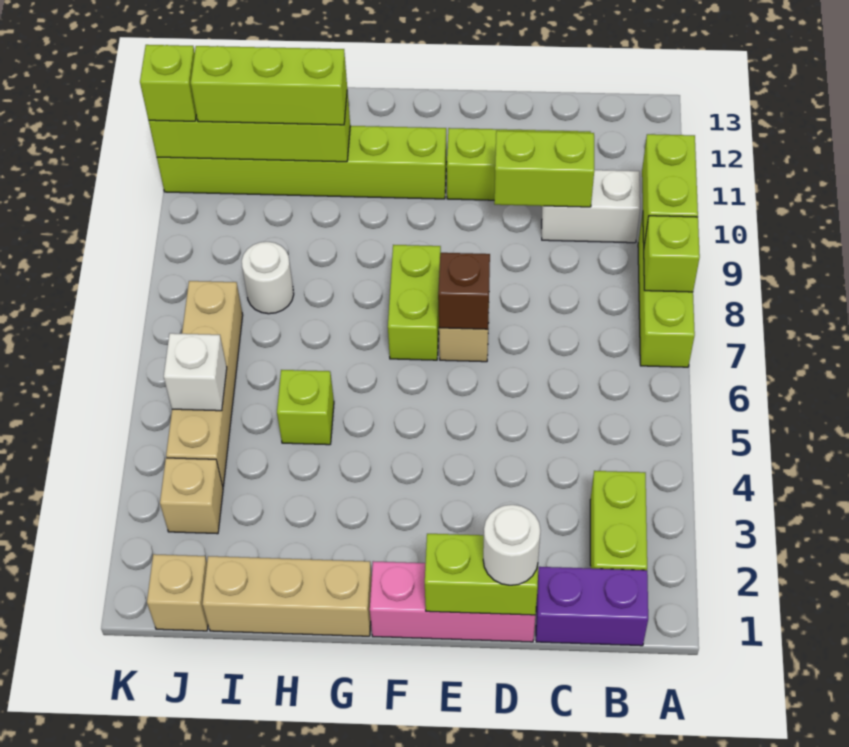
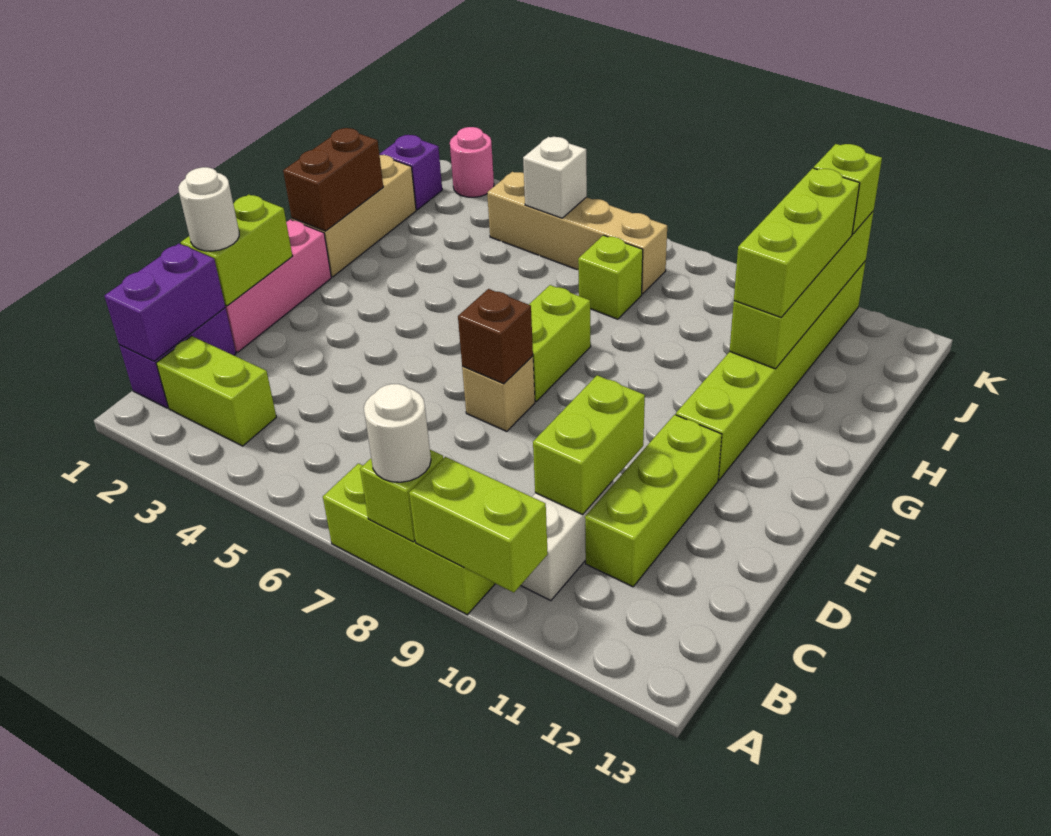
none -> purple brick B1:C1 level 2
lime brick F7:F8 level 1 -> lime brick F7:G7 level 1
none -> brown brick G1:H1 level 2
lime brick H5 level 1 -> lime brick I7 level 1
white round brick I8 level 1 -> white round brick A8 level 3
tan brick J1 level 1 -> purple brick J1 level 1
tan brick J3 level 1 -> none
none -> pink round brick K2 level 1

